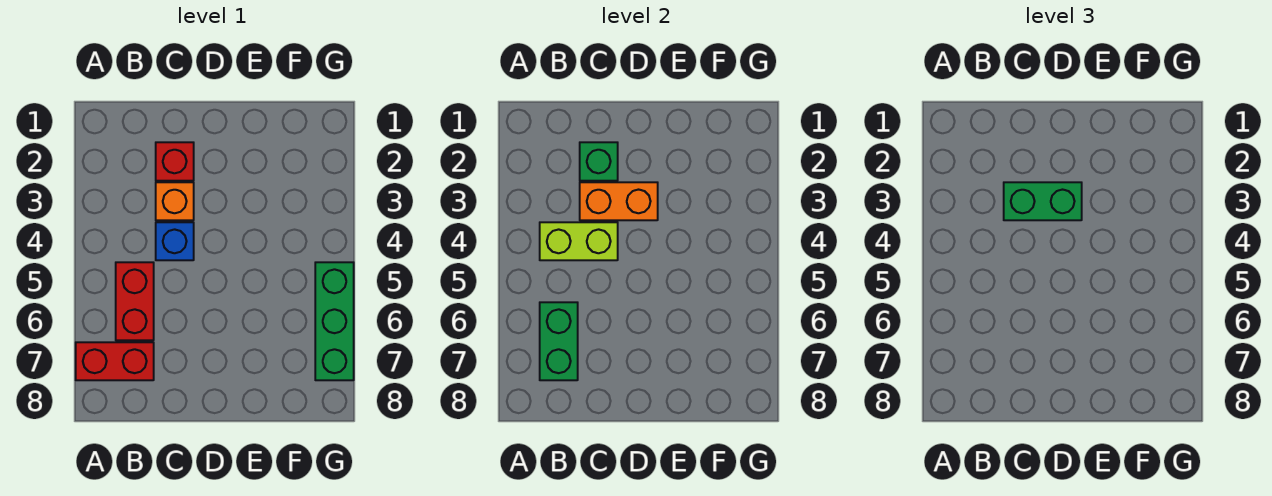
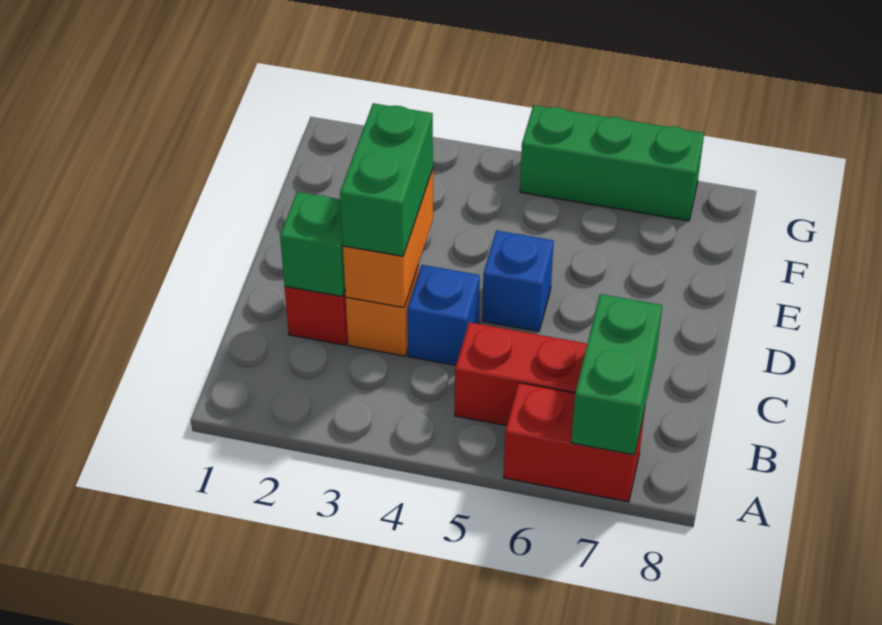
red brick A7:B7 level 1 -> red brick A6:A7 level 1
lime brick B4:C4 level 2 -> none
green brick B6:B7 level 2 -> green brick A7:B7 level 2
none -> blue brick D5 level 1

